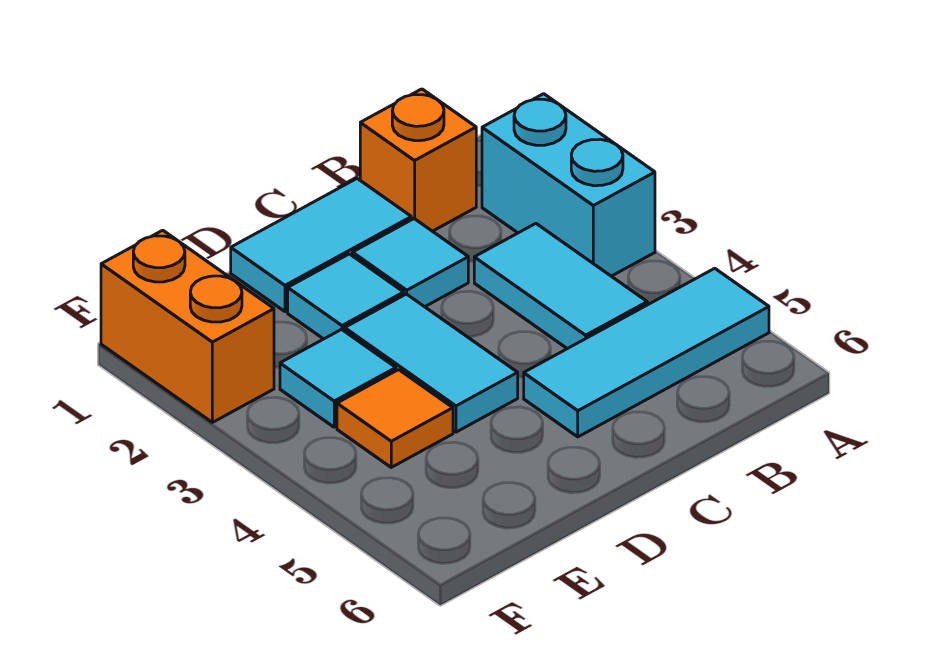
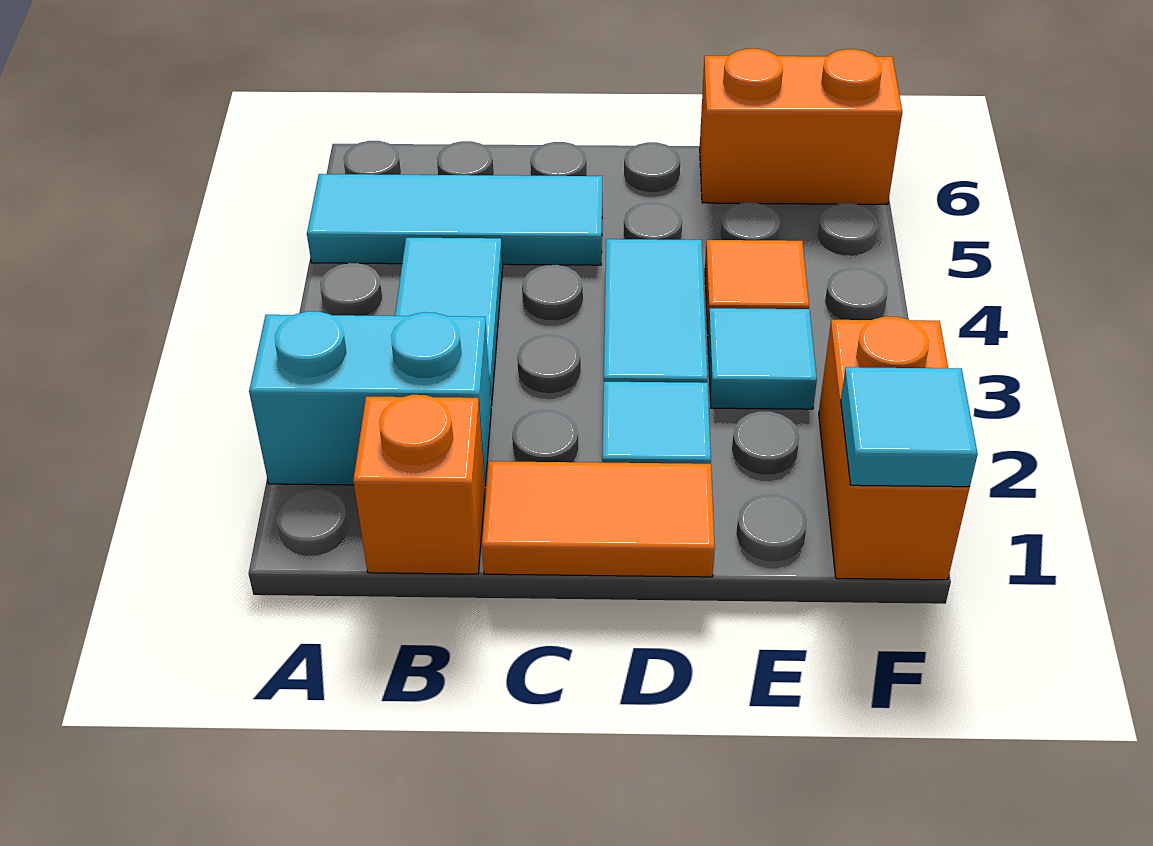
cyan brick A2:A3 level 1 -> cyan brick A2:B2 level 1
cyan tile C1:D1 level 1 -> orange tile C1:D1 level 1
cyan tile C2 level 1 -> cyan tile F1 level 2
none -> orange brick E6:F6 level 1

